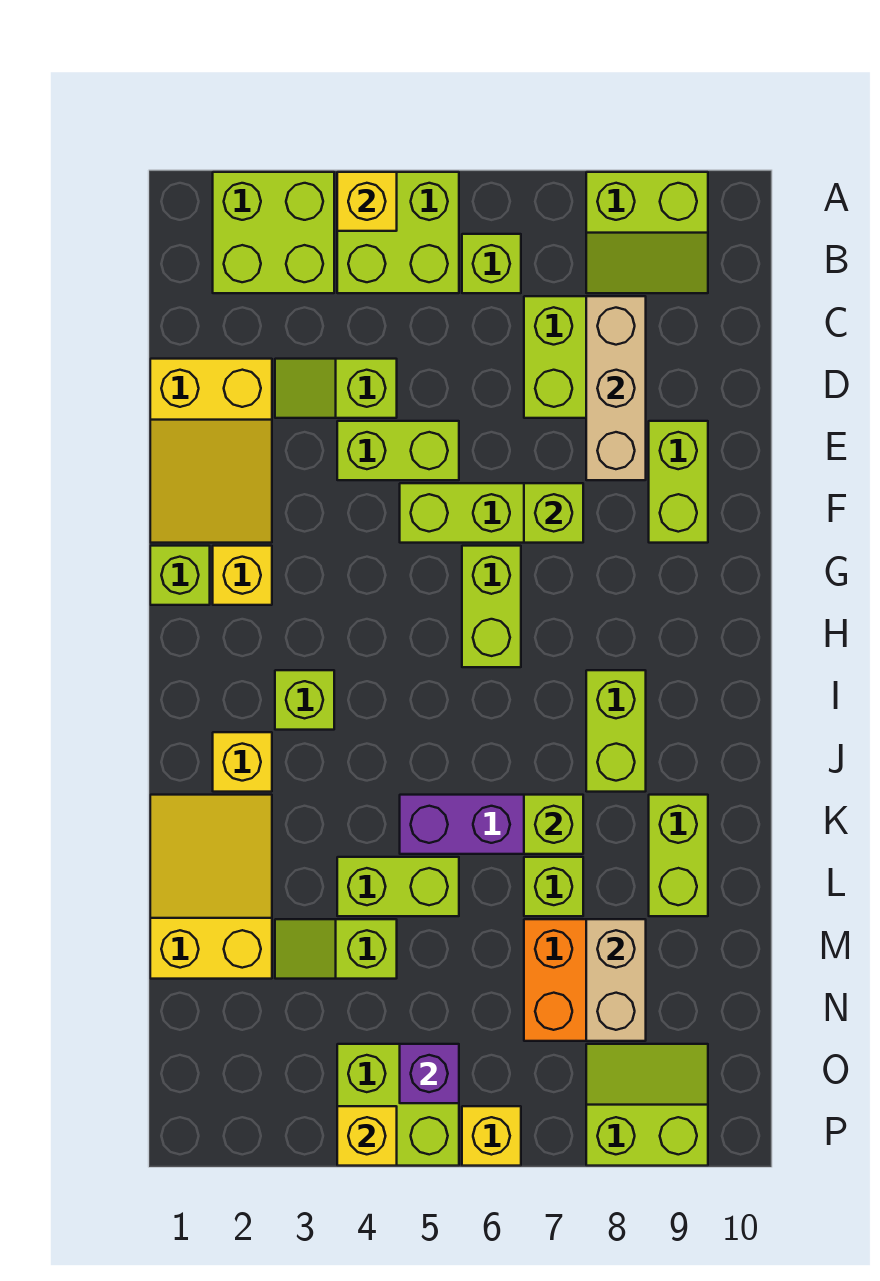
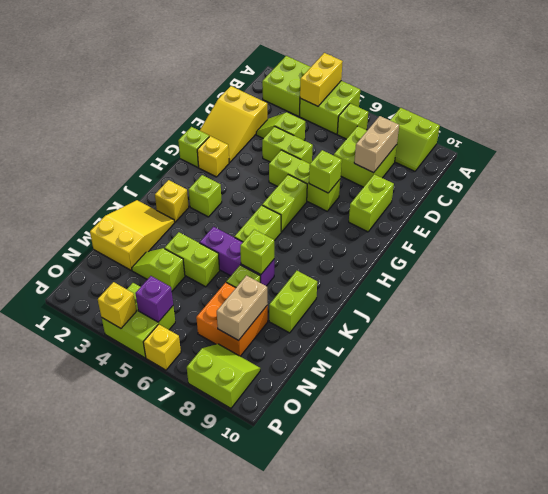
yellow brick A4 level 2 -> yellow brick A4:B4 level 2
tan brick C8:E8 level 2 -> tan brick C8:D8 level 2
lime brick I8:J8 level 1 -> lime brick I6:J6 level 1

